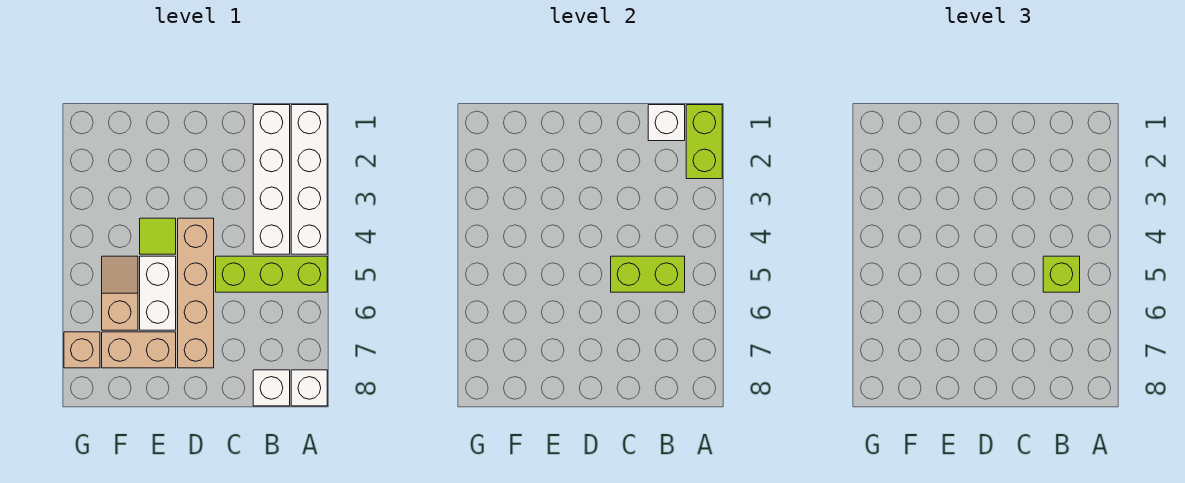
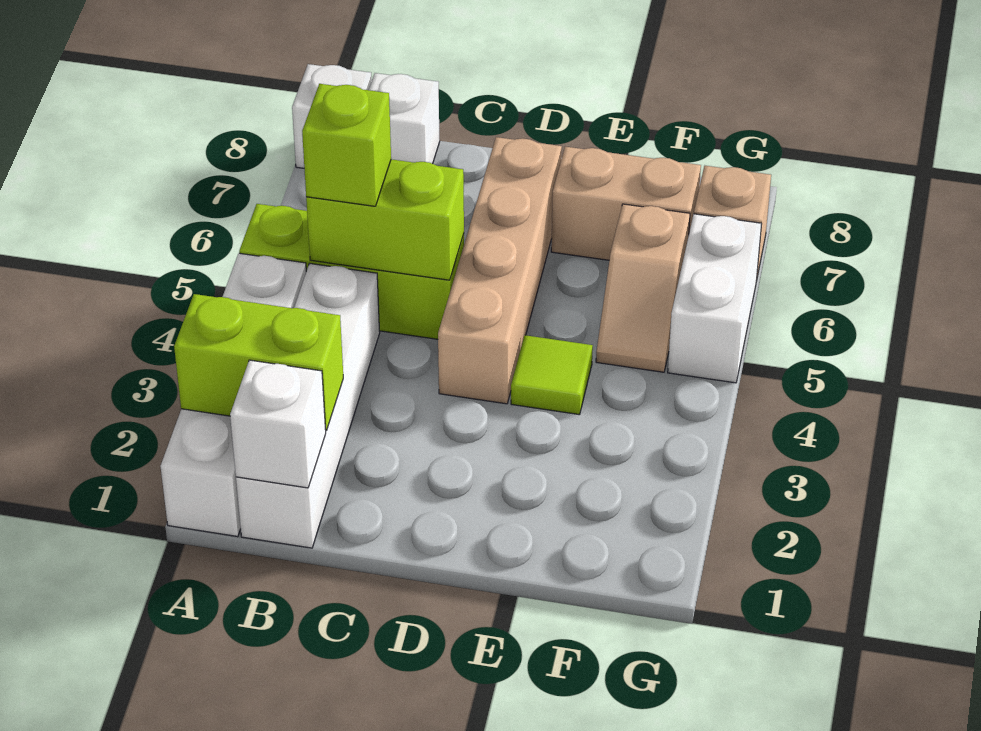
lime brick A1:A2 level 2 -> lime brick A2:B2 level 2
white brick E5:E6 level 1 -> white brick G5:G6 level 1

